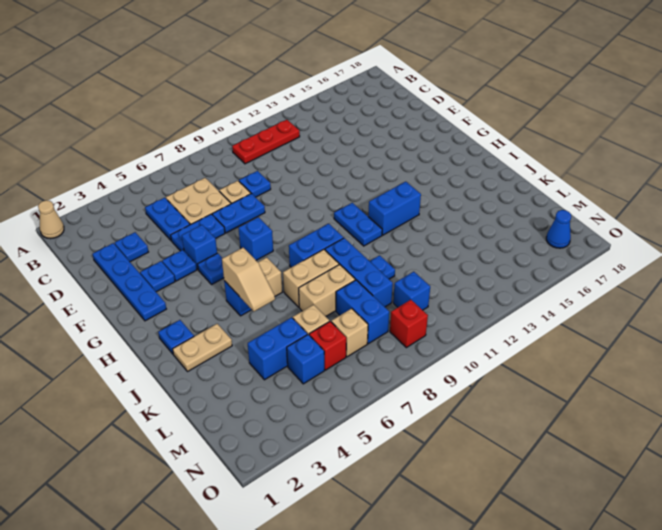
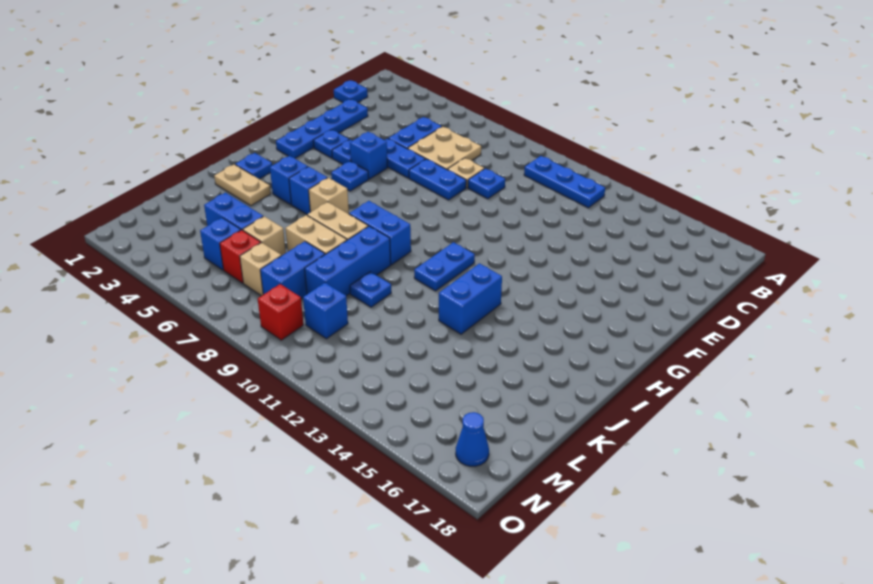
tan cone A1 level 1 -> none
red plate B10:B12 level 1 -> blue plate B10:B12 level 1
blue plate D3 level 1 -> blue plate C1 level 1
blue brick G7 level 1 -> blue brick I4 level 1
tan slope I5:J5 level 2 top I -> none
blue brick I12:I13 level 1 -> blue brick I13:J13 level 1

